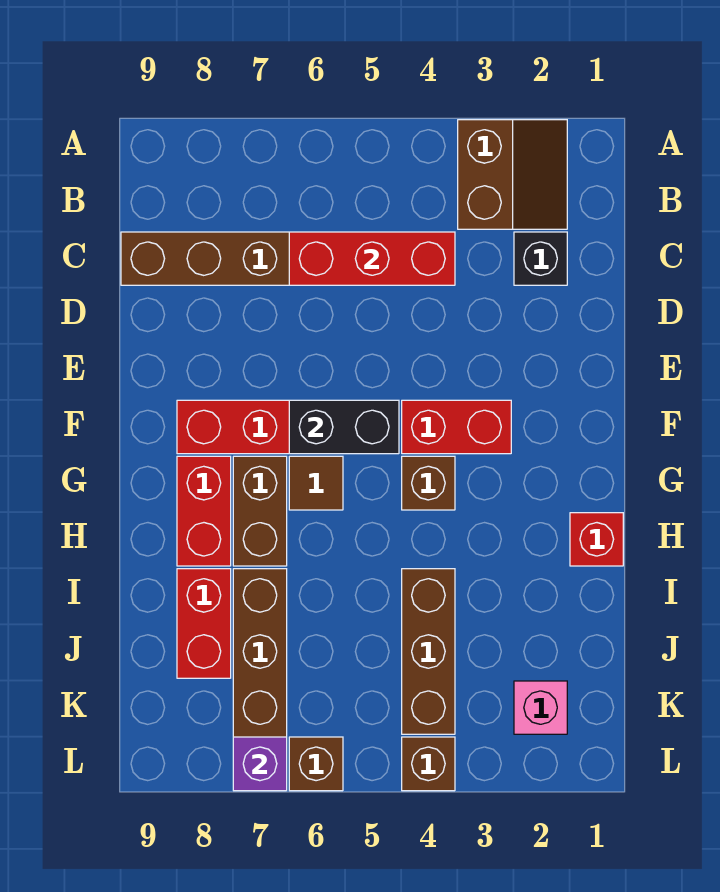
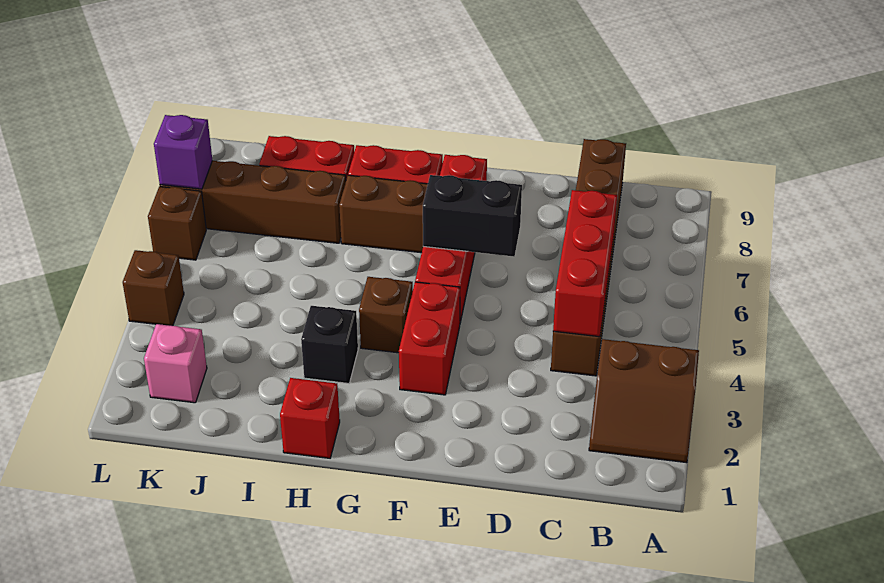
black brick C2 level 1 -> black brick H3 level 1
black brick F5:F6 level 2 -> black brick E6:F6 level 2
brown tile G6 level 1 -> none
brown brick I4:K4 level 1 -> none

